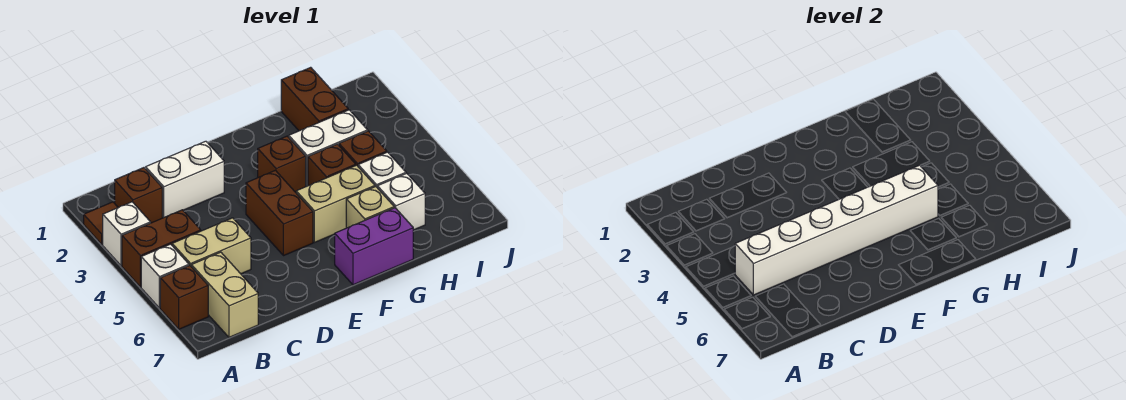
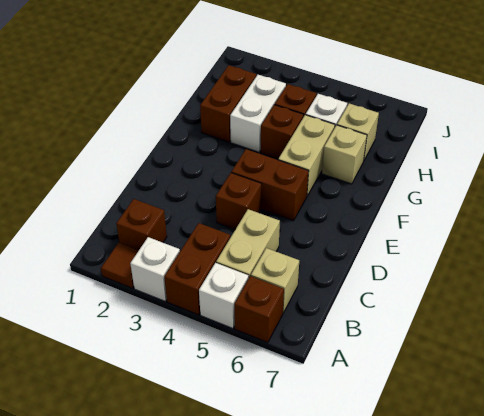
white brick B5:G5 level 2 -> none
tan brick B6:B7 level 1 -> tan brick B6 level 1
white brick C2:D2 level 1 -> none
brown brick F3 level 1 -> brown brick D4 level 1
purple brick F7:G7 level 1 -> none
brown brick H1:H2 level 1 -> brown brick G2:H2 level 1
white brick H6 level 1 -> tan brick H6 level 1

